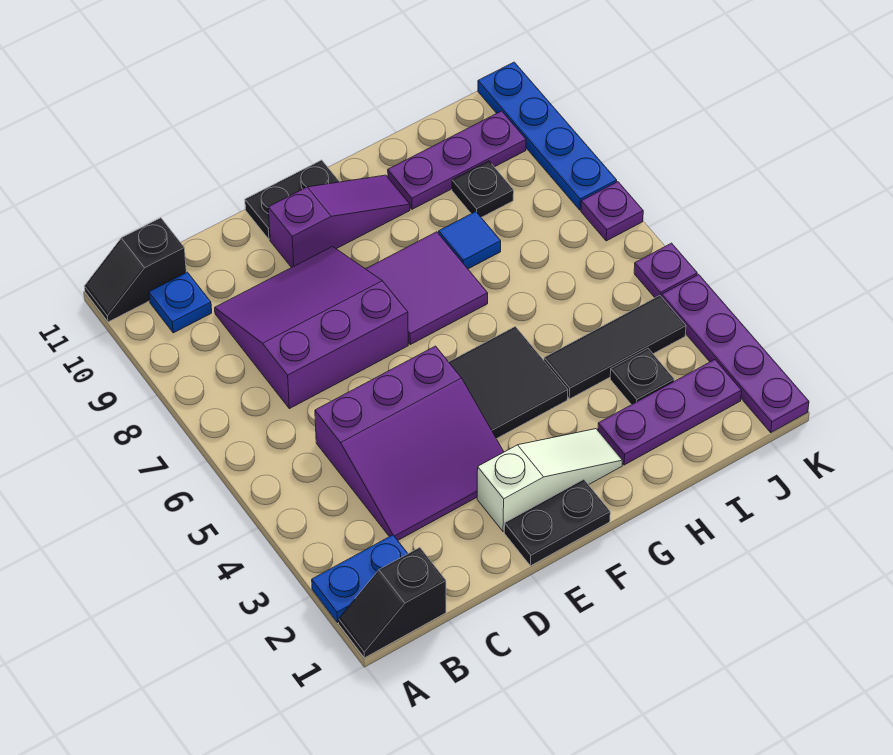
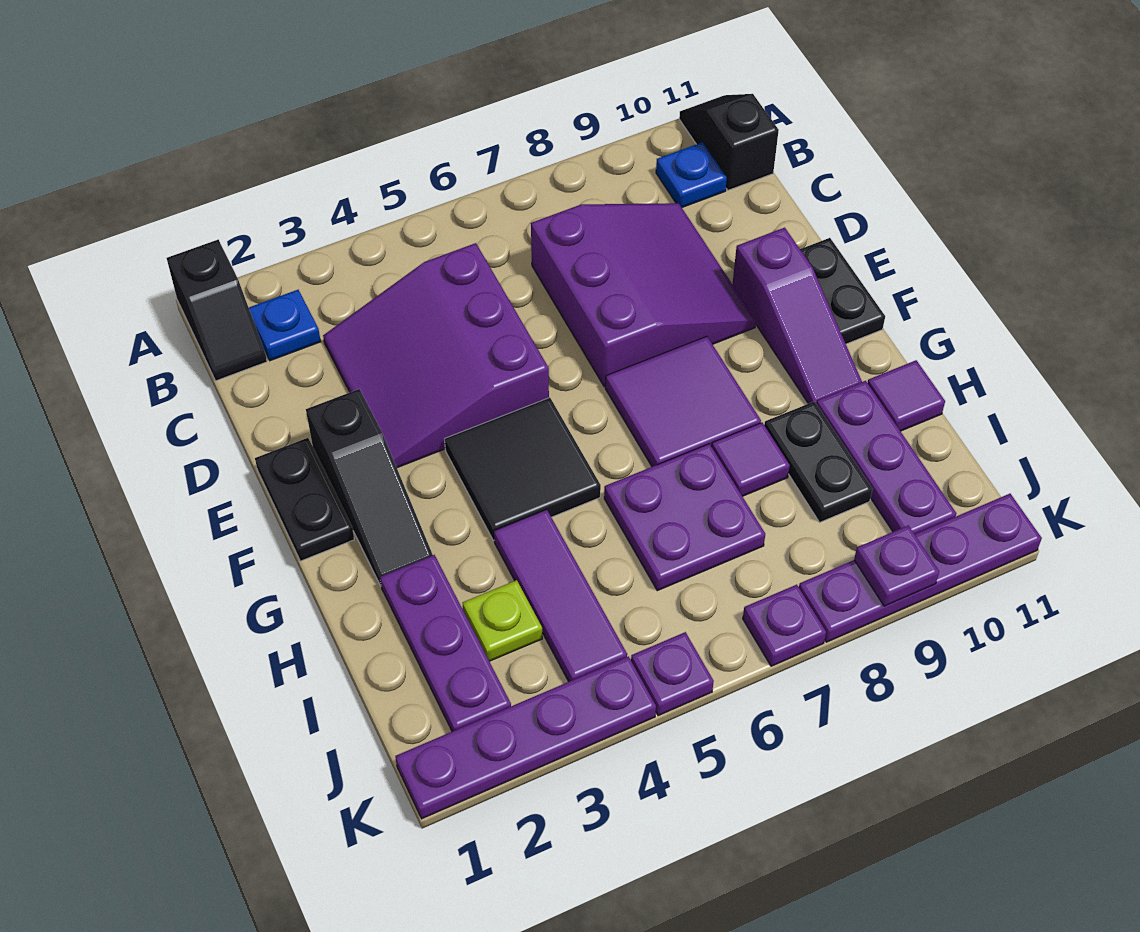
black slope A1:B1 level 1 top B -> black slope A1:B1 level 1 top A
blue plate A2:B2 level 1 -> blue plate B2 level 1
white slope E2:G2 level 1 top E -> black slope E2:G2 level 1 top E
black tile H4:J4 level 1 -> purple tile H4:J4 level 1
none -> purple plate H6:I7 level 1
blue tile H8 level 1 -> purple tile H8 level 1
none -> purple tile H11 level 1
black plate I3 level 1 -> lime plate I3 level 1
black plate I9 level 1 -> black plate H9:I9 level 1
blue plate K8:K11 level 1 -> purple plate K8:K11 level 1
none -> purple plate K9 level 2

